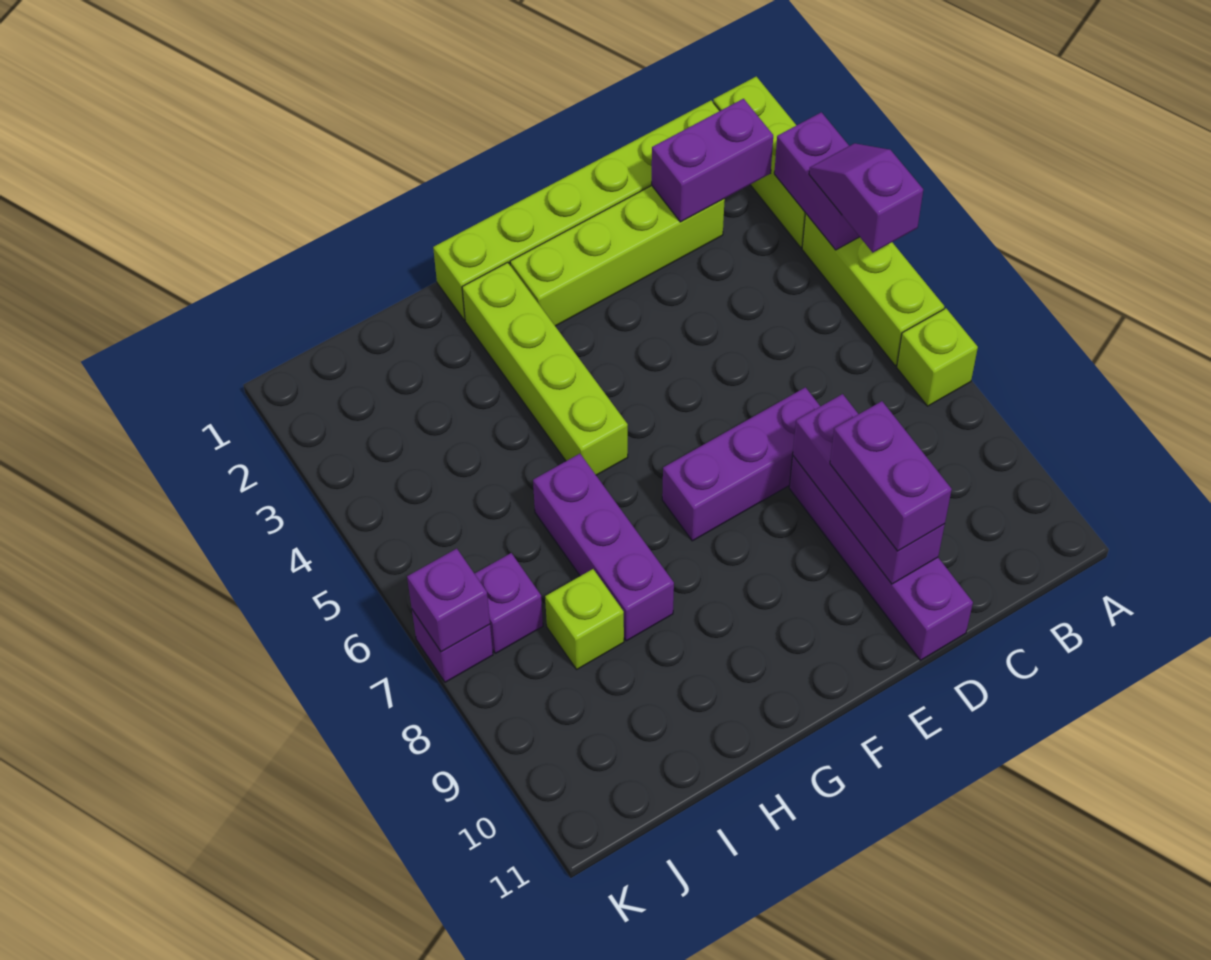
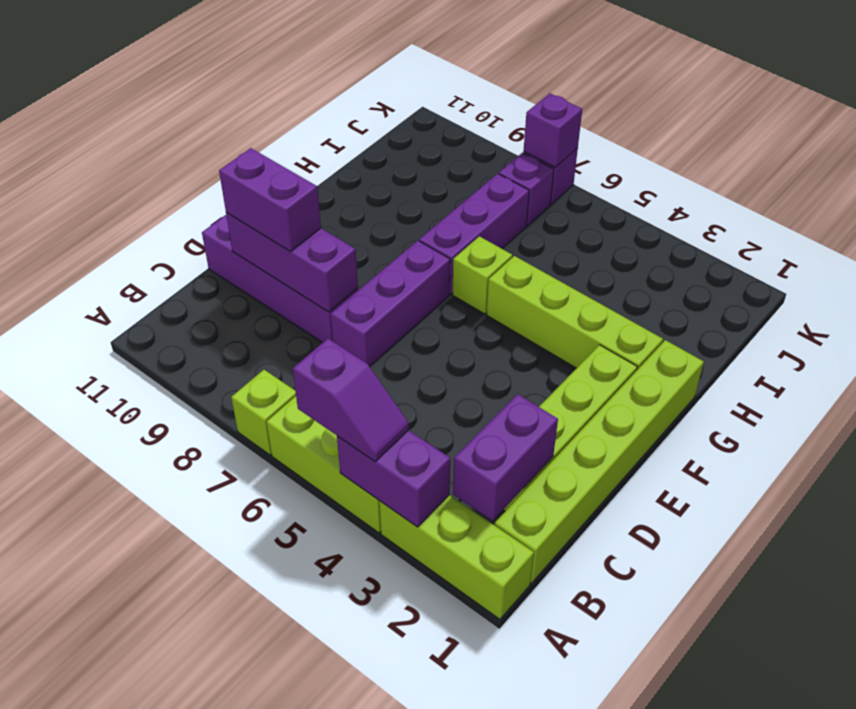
purple brick H6:H8 level 1 -> purple brick G7:I7 level 1
lime brick I8 level 1 -> lime brick G6 level 1

